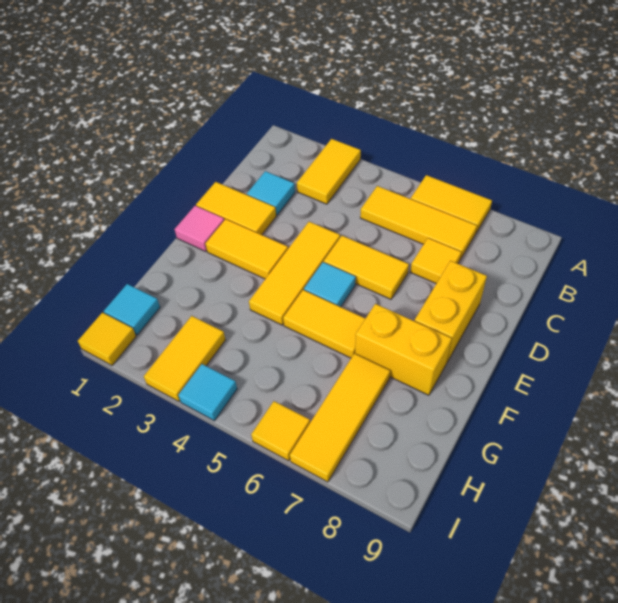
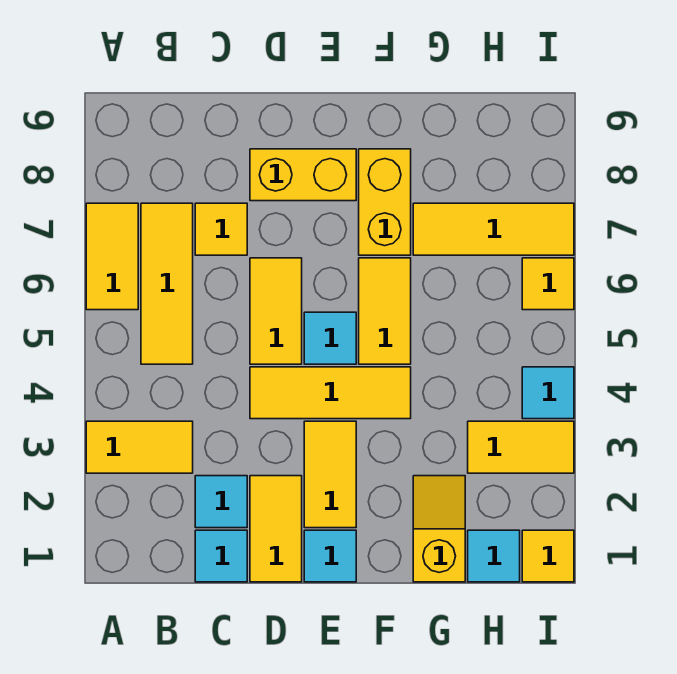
none -> cyan tile C1 level 1
pink tile E1 level 1 -> cyan tile E1 level 1
none -> yellow slope G1:G2 level 1 top 1

